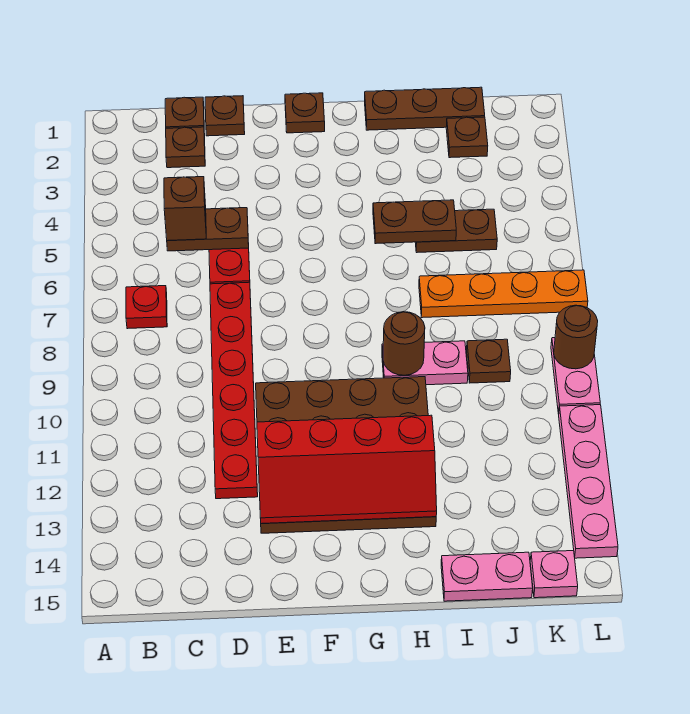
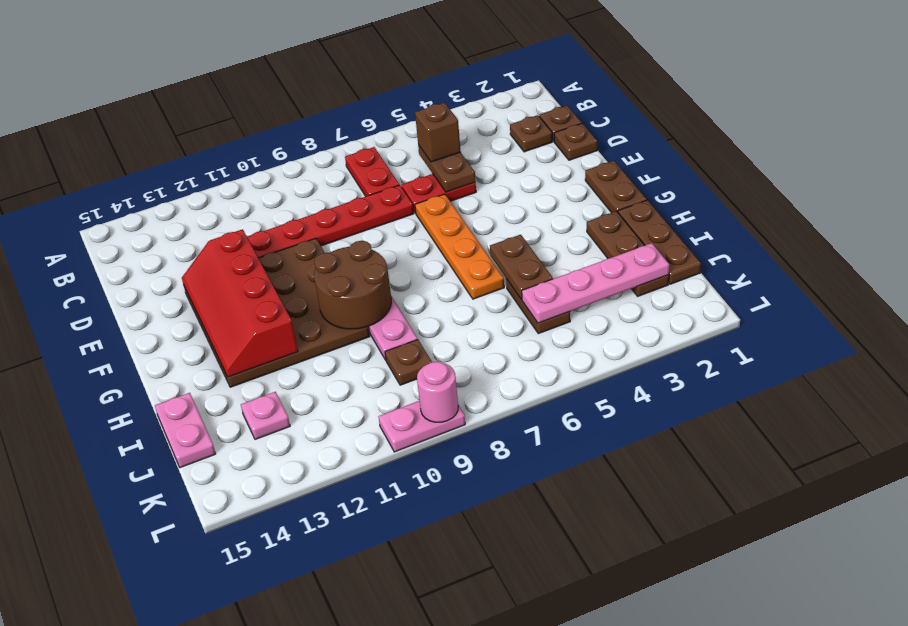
red plate B7 level 1 -> red plate B7:C7 level 1
brown plate F1 level 1 -> brown plate F1:G1 level 1
brown round brick H9 level 2 -> brown round brick G9:H10 level 2
orange plate I7:L7 level 1 -> orange plate E6:H6 level 1
brown plate J2 level 1 -> brown plate H2:J2 level 1
pink plate K15 level 1 -> pink plate J13 level 1
brown round brick L9 level 2 -> pink round brick L9 level 2
pink plate L11:L14 level 1 -> pink plate J2:J5 level 2

